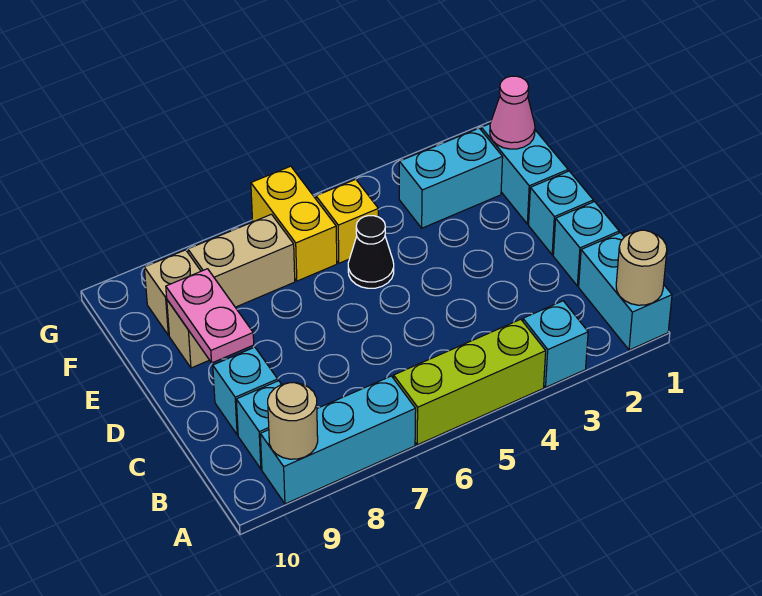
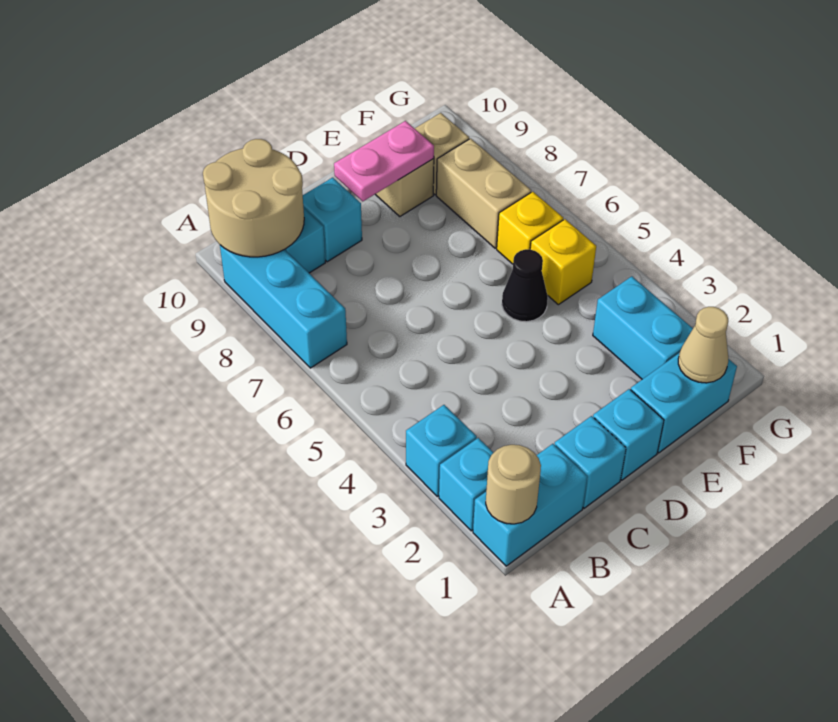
none -> cyan brick A2 level 1
lime brick A4:A6 level 1 -> none
tan round brick A9 level 2 -> tan round brick A9:B10 level 2
pink cone F1 level 2 -> tan cone F1 level 2
yellow brick F6:G6 level 1 -> yellow brick F6 level 1

